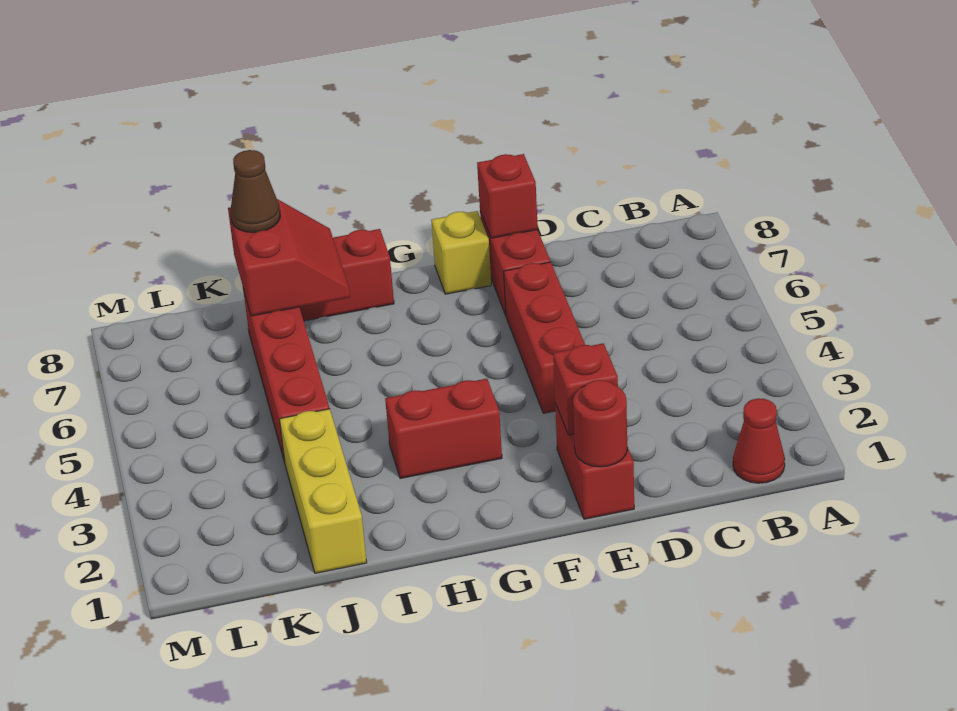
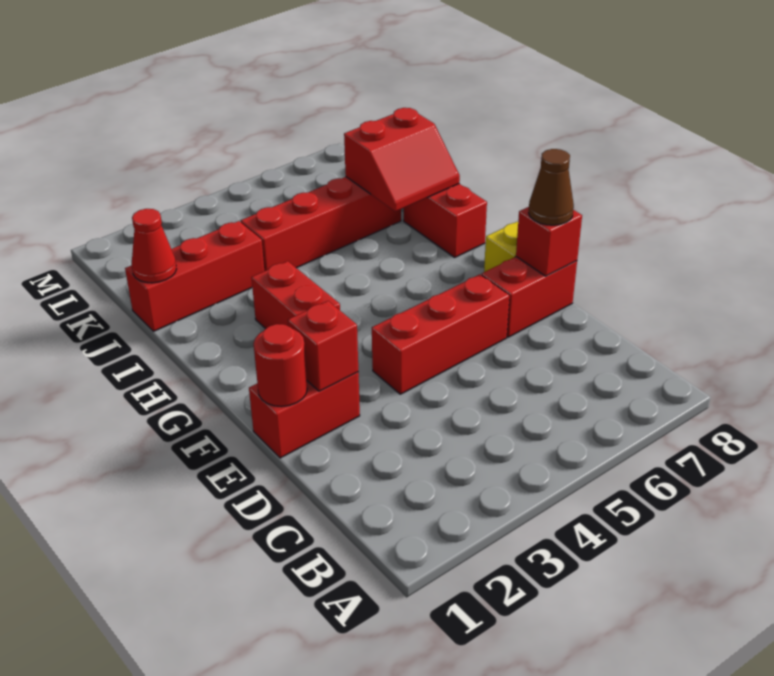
red cone B1 level 1 -> red cone J1 level 2
yellow brick J1:J3 level 1 -> red brick J1:J3 level 1
brown cone J8 level 3 -> brown cone E8 level 3

